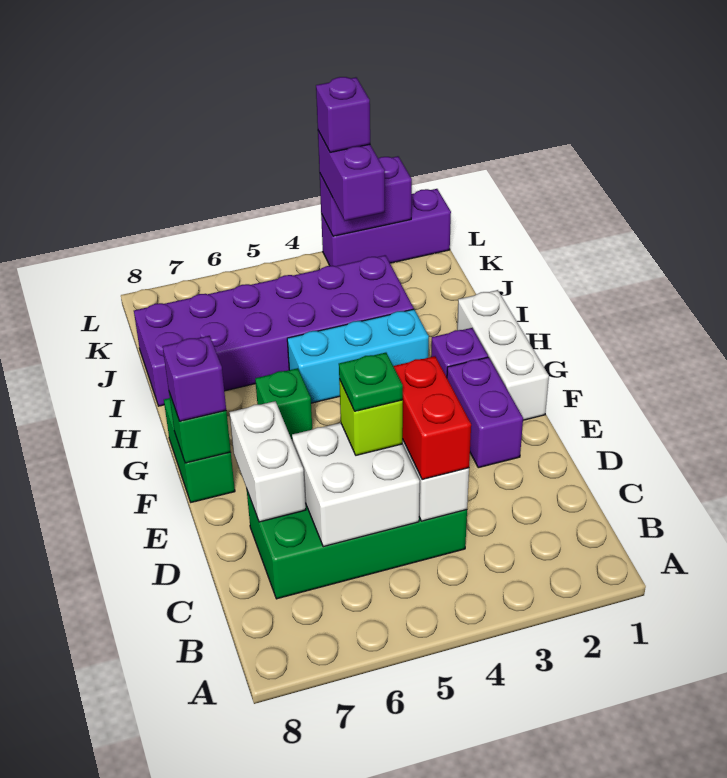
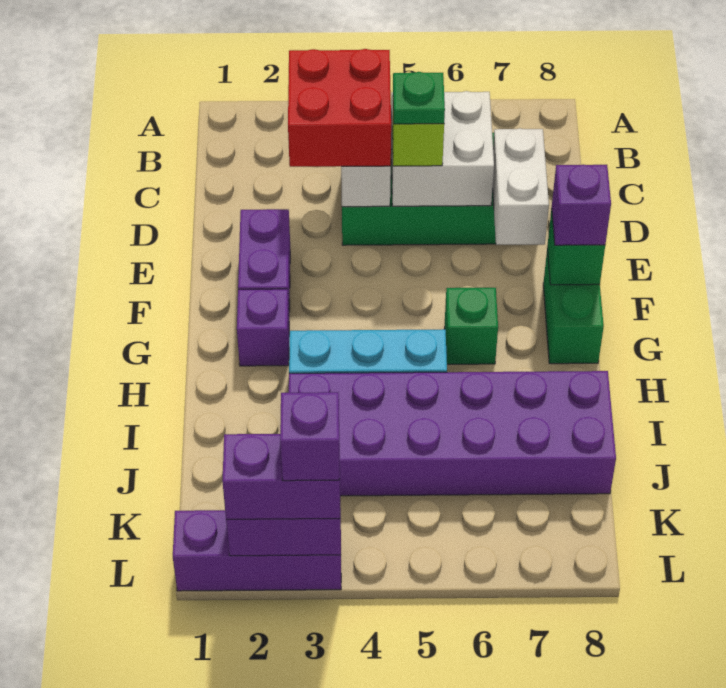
red brick C4:D4 level 3 -> red brick C3:D4 level 3
white brick F1:H1 level 1 -> none
purple brick K3:L3 level 3 -> purple brick L2:L3 level 3

